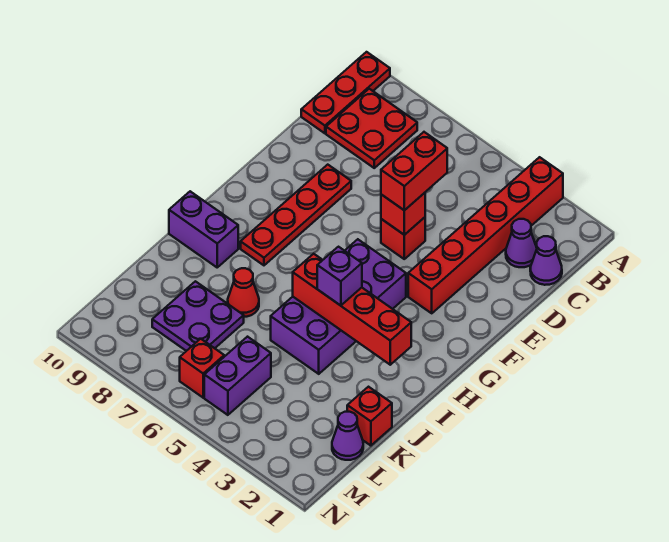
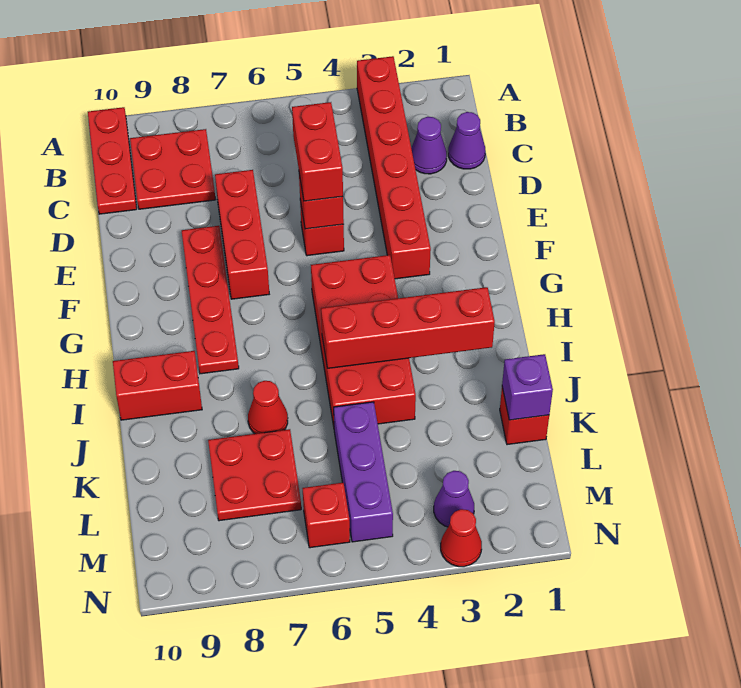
none -> red brick D7:F7 level 1
purple brick G4:J5 level 1 -> red brick G4:J5 level 1
purple brick I4 level 3 -> purple brick K1 level 2
purple brick I9:I10 level 1 -> red brick I9:I10 level 1
purple plate K7:L8 level 1 -> red plate K7:L8 level 1
purple cone L1 level 1 -> purple cone M3 level 1
purple brick L5:M5 level 1 -> purple brick K5:M5 level 1
none -> red cone N3 level 1

